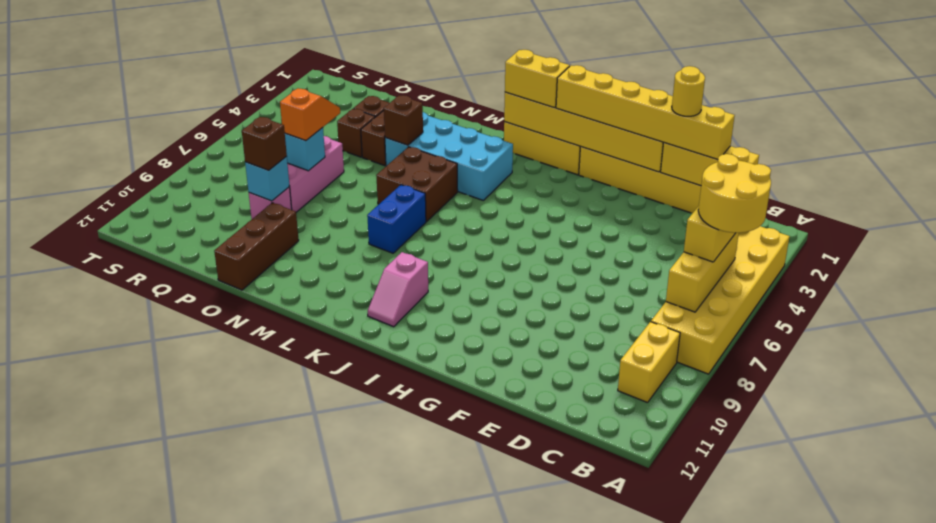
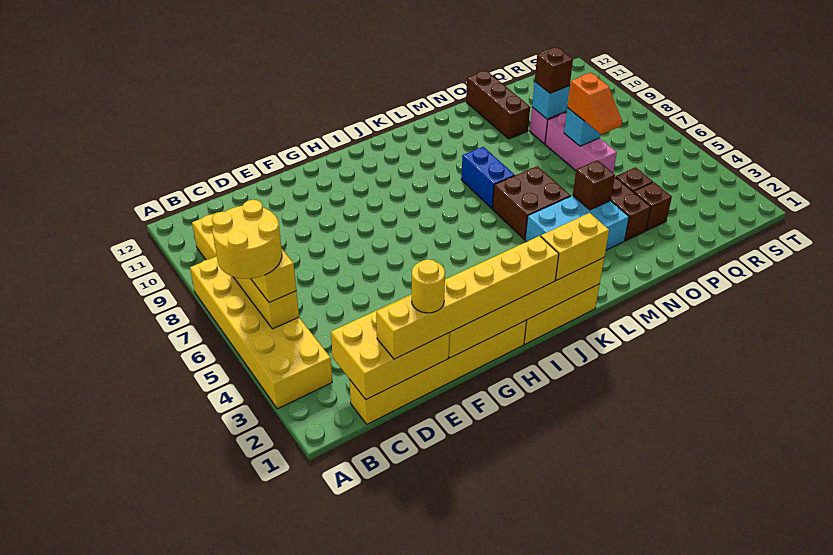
yellow brick C1:E1 level 2 -> yellow brick C1:E2 level 2
pink slope J10:J11 level 1 top 10 -> none
cyan brick K3:N4 level 1 -> cyan brick L3:N4 level 1

